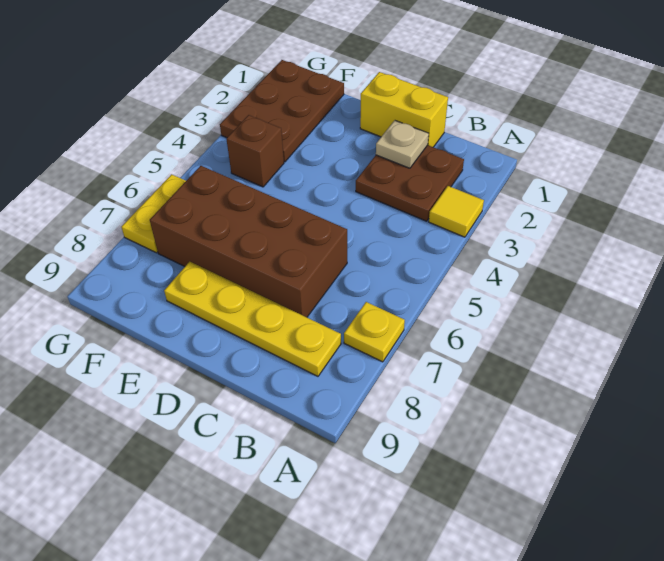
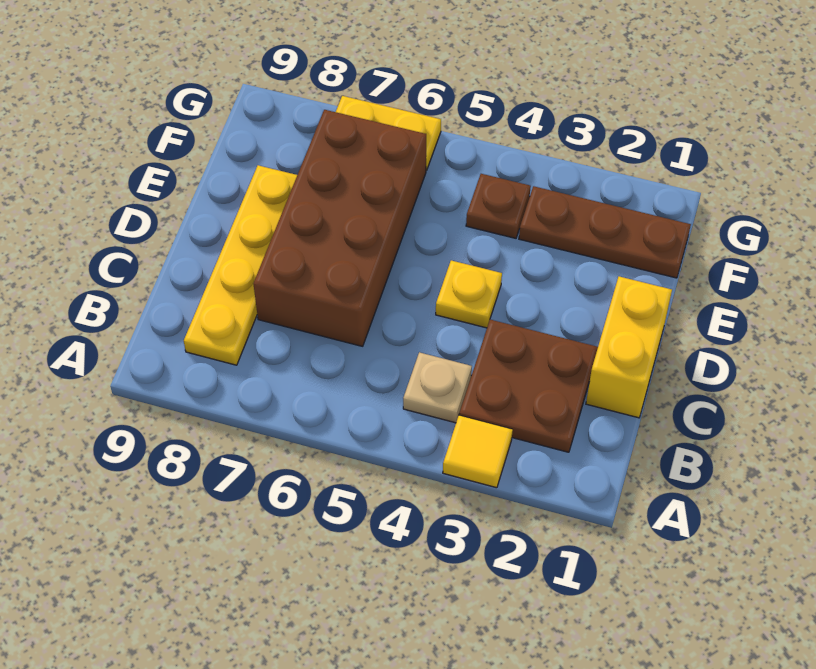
yellow plate A7 level 1 -> yellow plate D4 level 1
tan plate C2 level 2 -> tan plate B4 level 1
brown plate F1:G3 level 1 -> brown plate F1:F3 level 1
brown brick F4 level 1 -> brown plate F4 level 1

